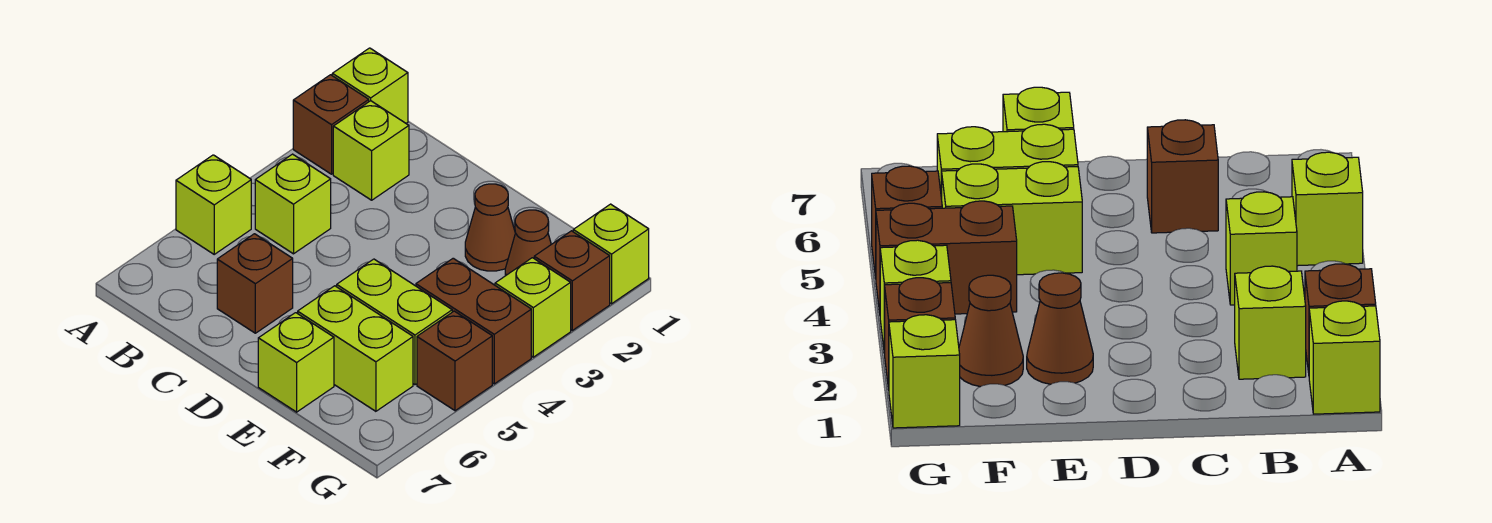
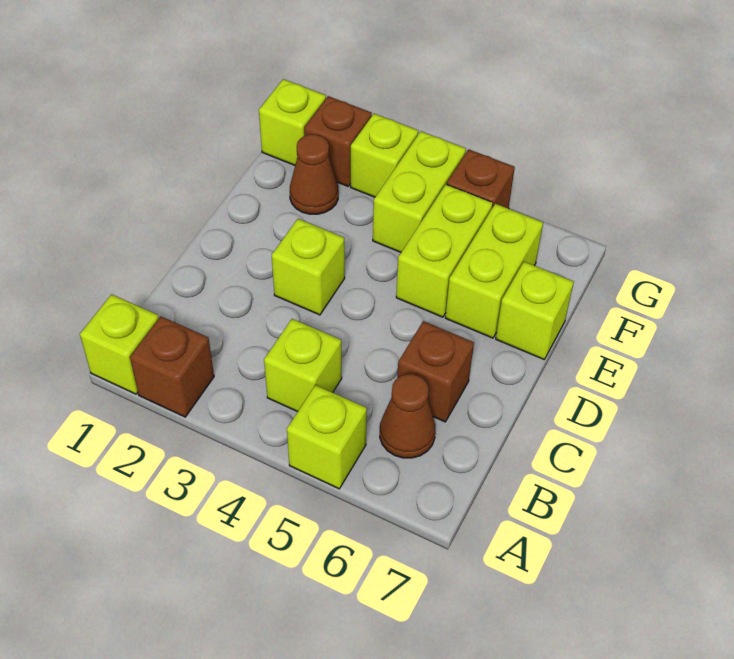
lime brick B2 level 1 -> lime brick D3 level 1
brown cone E2 level 1 -> brown cone B6 level 1
brown brick F4:G4 level 1 -> lime brick F4:G4 level 1

